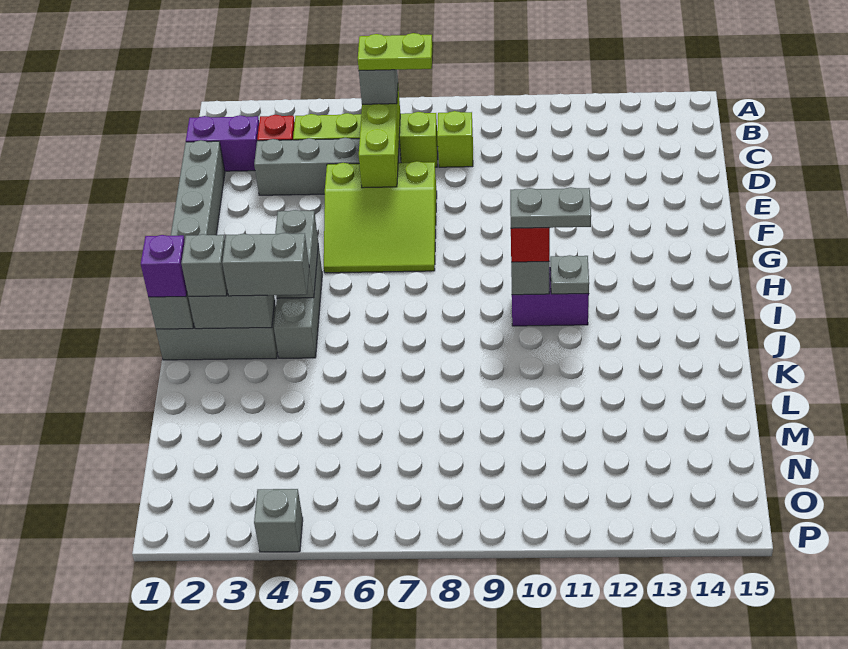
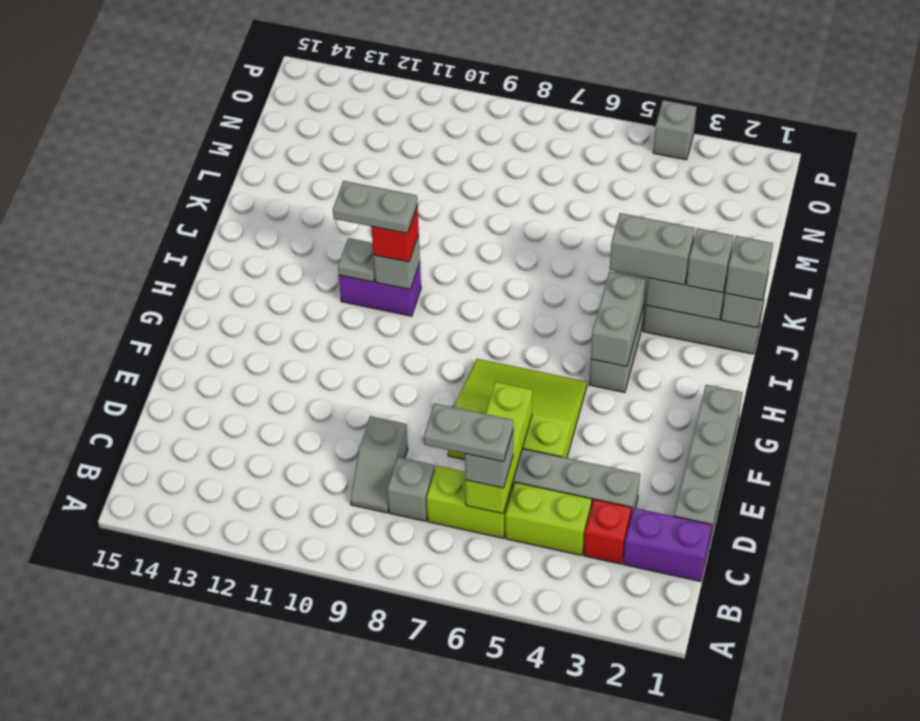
lime plate C6:C7 level 4 -> grey plate C6:C7 level 4
lime brick C8 level 1 -> grey brick C8 level 1
none -> grey slope C9:D9 level 1 top D
purple brick J1 level 3 -> grey brick J1 level 3

